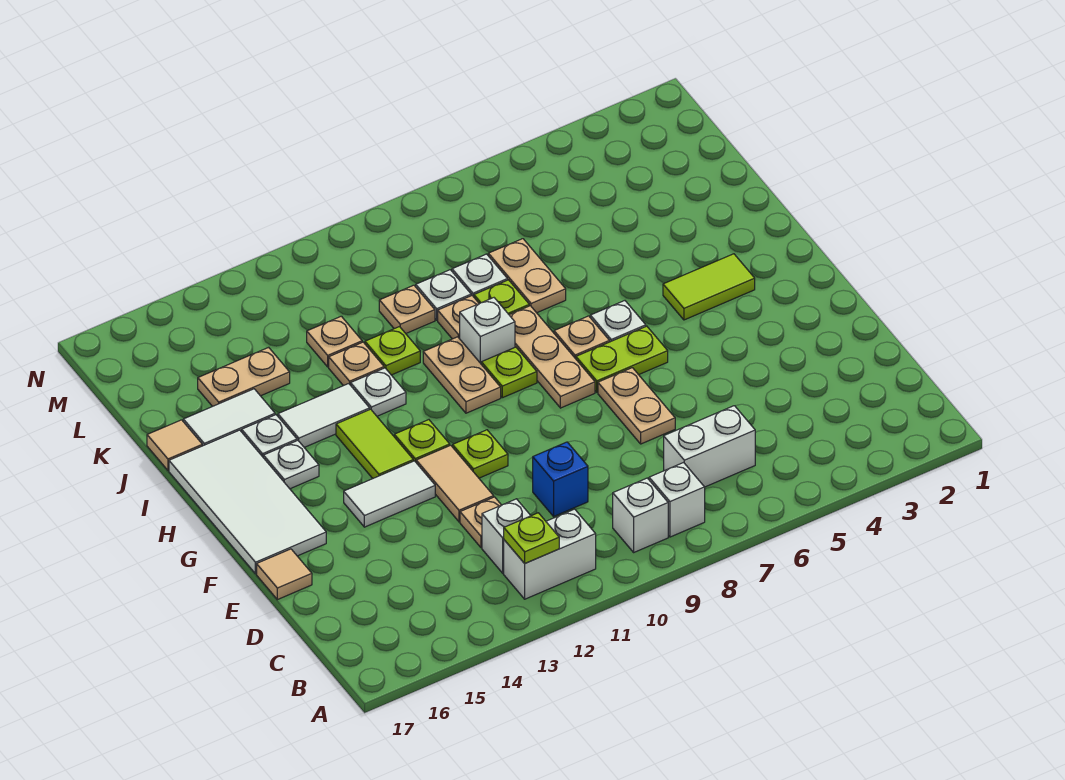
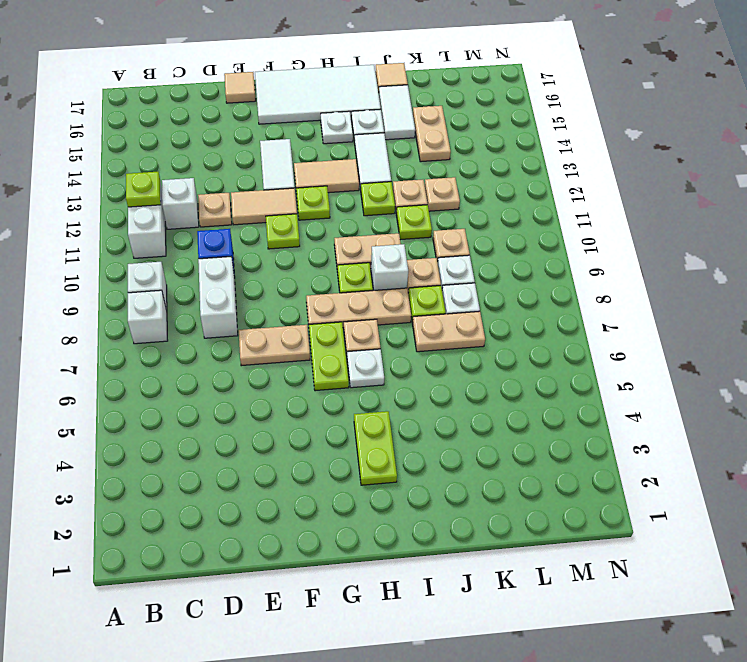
white brick C6:C7 level 1 -> white brick D8:D9 level 1
lime tile G13:H13 level 1 -> tan tile G13:H13 level 1
lime tile H3:H4 level 1 -> lime plate H3:H4 level 1
white plate I12 level 1 -> lime plate I12 level 1

